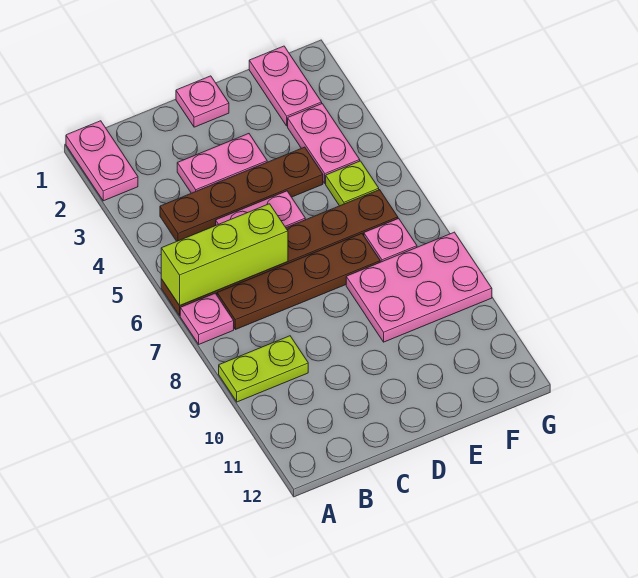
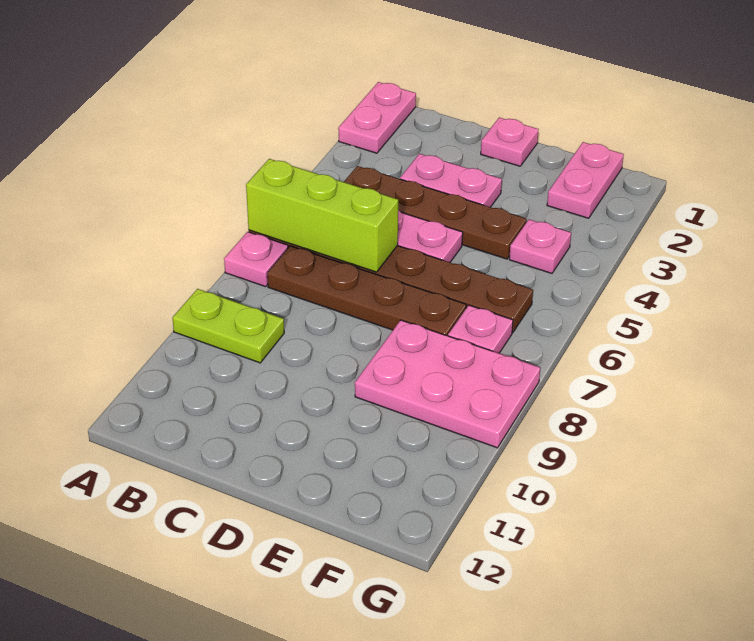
pink plate F3:F4 level 1 -> pink plate F4 level 1
lime plate F5 level 1 -> none

